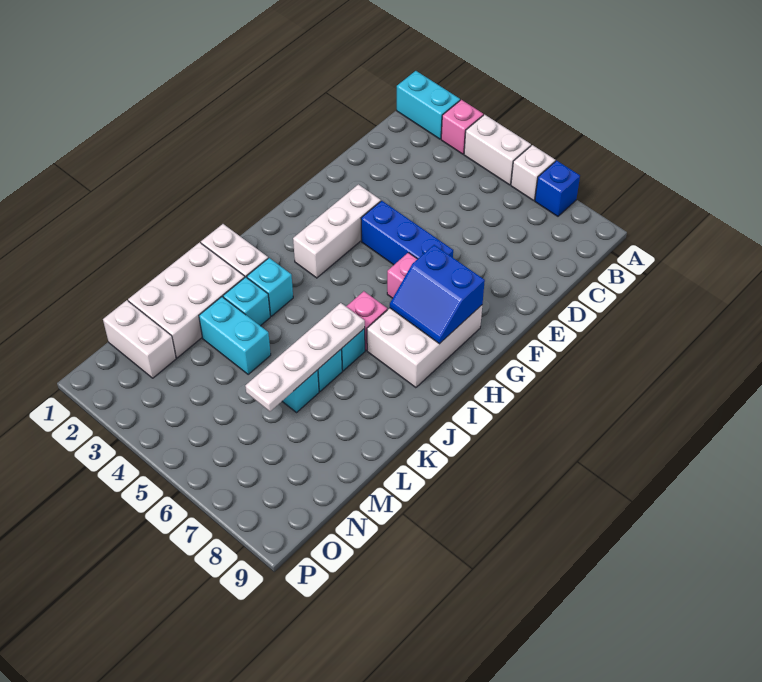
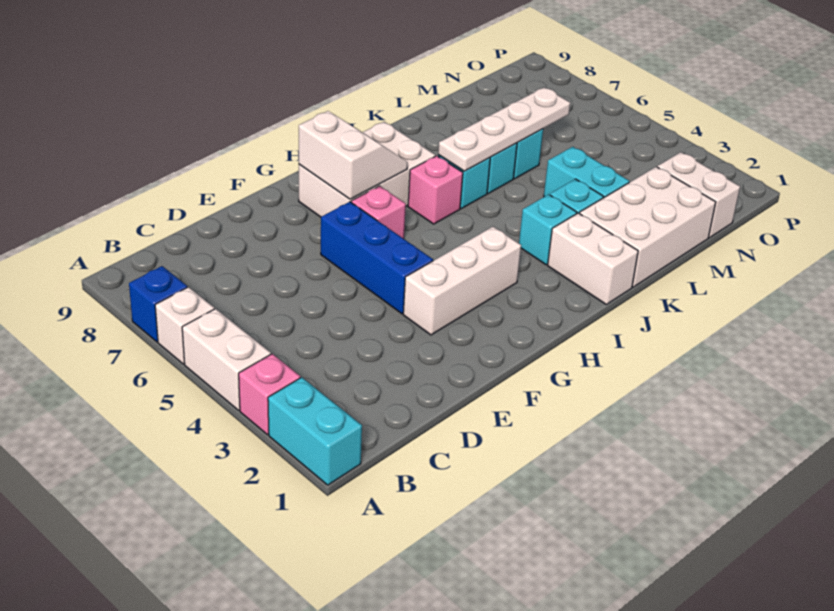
blue slope G7:H8 level 2 top G -> white slope G7:H8 level 2 top G

